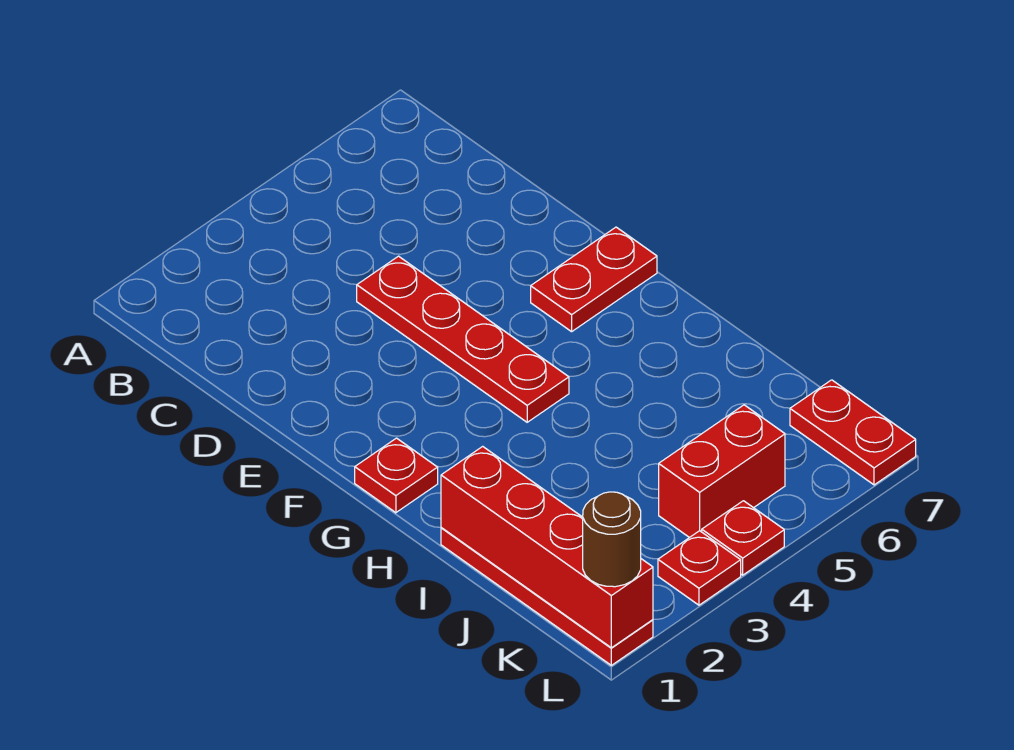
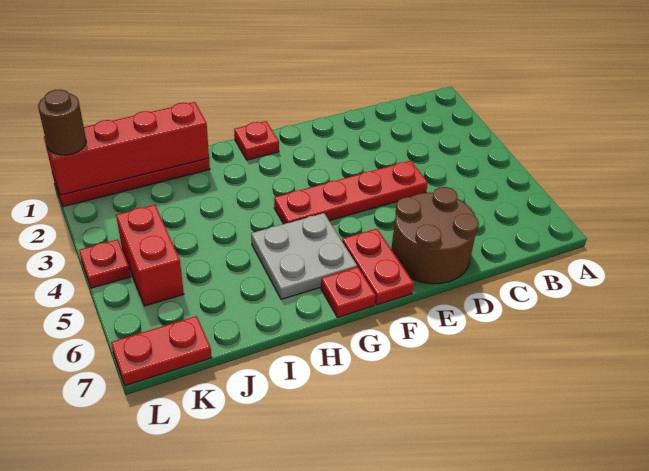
none -> brown round brick D6:E7 level 1
none -> grey plate G5:H6 level 1
red plate L3 level 1 -> red plate G7 level 1

